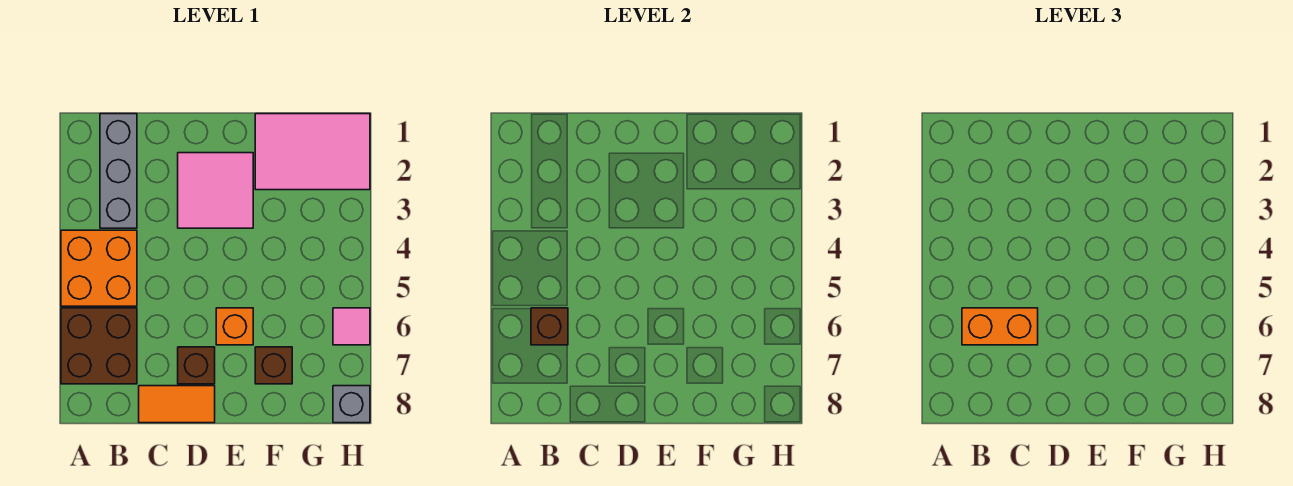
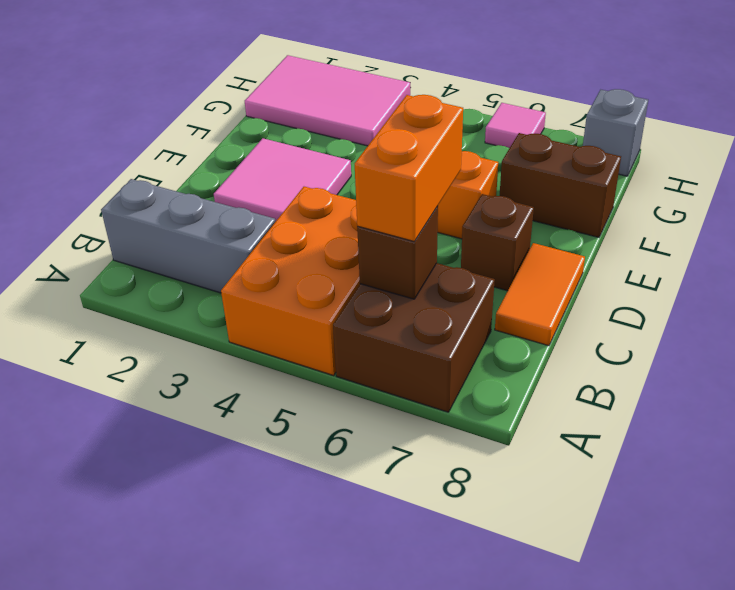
orange brick A4:B5 level 1 -> orange brick A4:C5 level 1
pink tile F1:H2 level 1 -> pink tile G1:H3 level 1
brown brick F7 level 1 -> brown brick F7:F8 level 1

